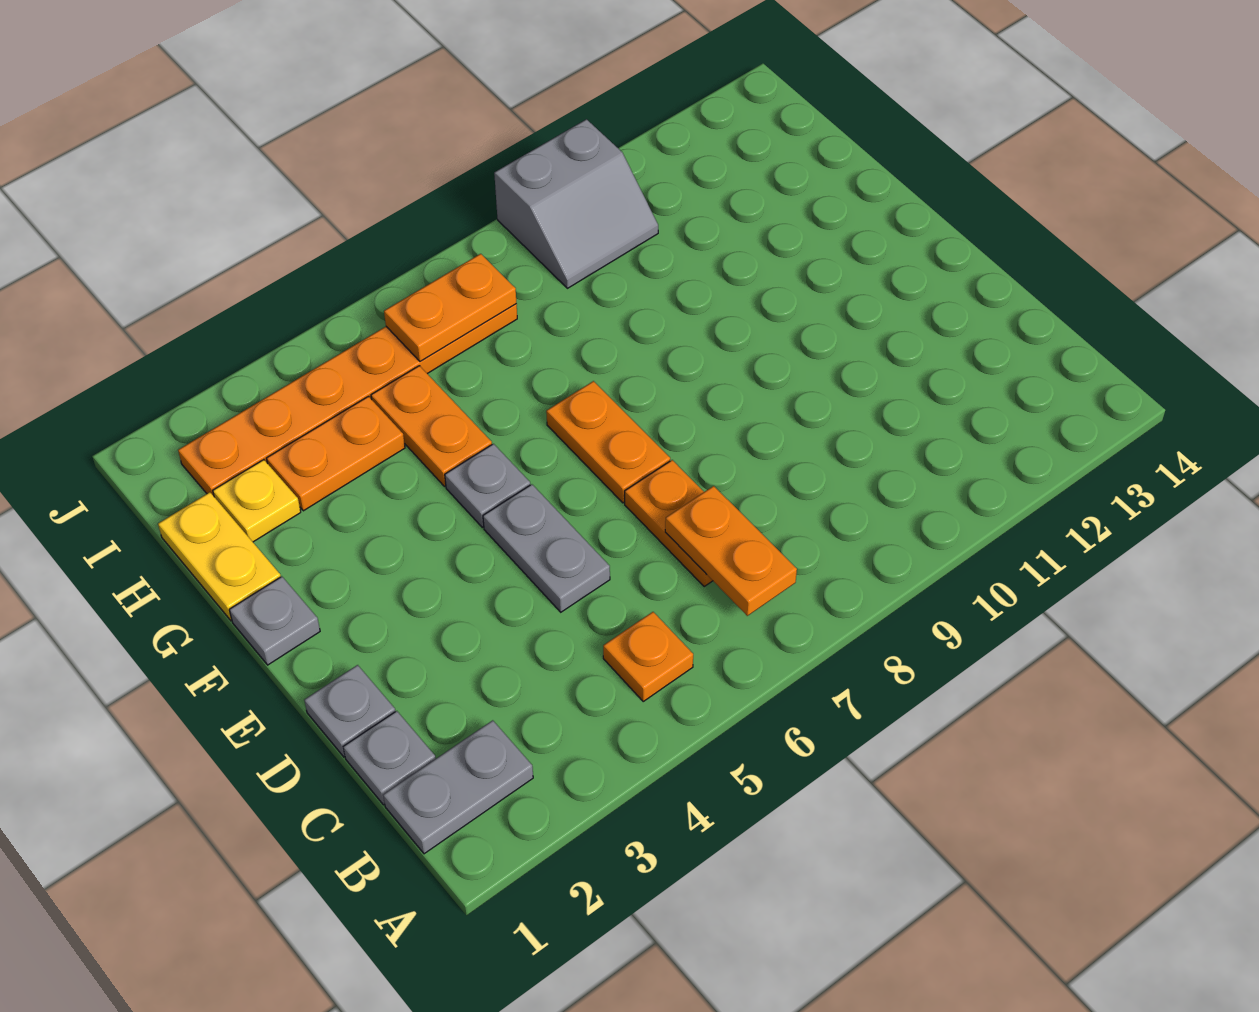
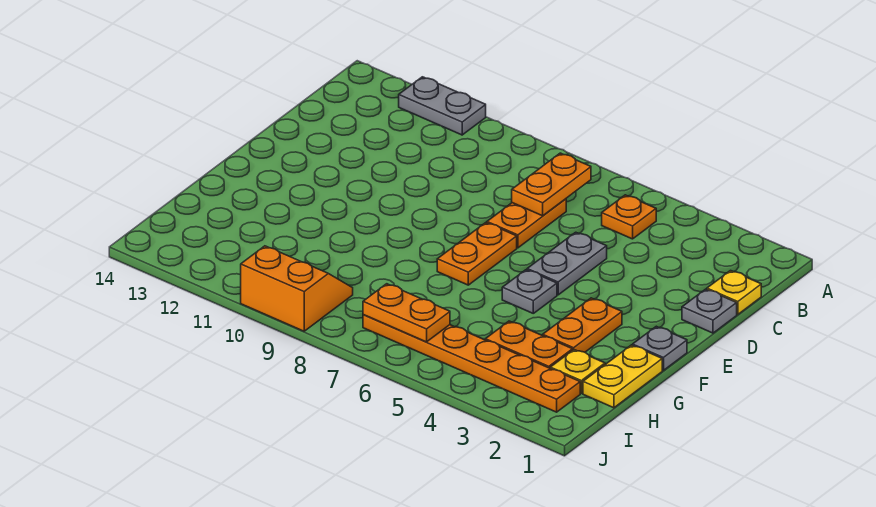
grey plate B1:B2 level 1 -> grey plate A11:A12 level 1
grey plate C1 level 1 -> yellow plate C1 level 1
orange plate G5:H5 level 1 -> orange plate F3:G3 level 1
grey slope I9:J10 level 1 top J -> orange slope I9:J10 level 1 top J

